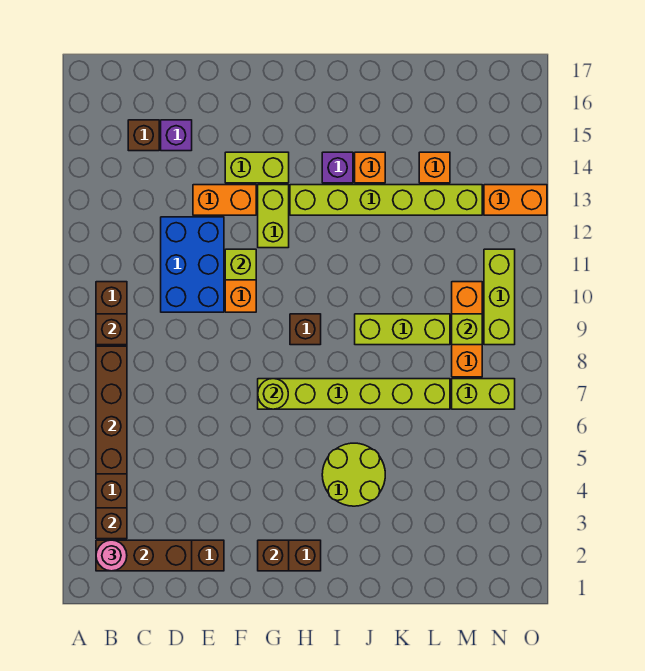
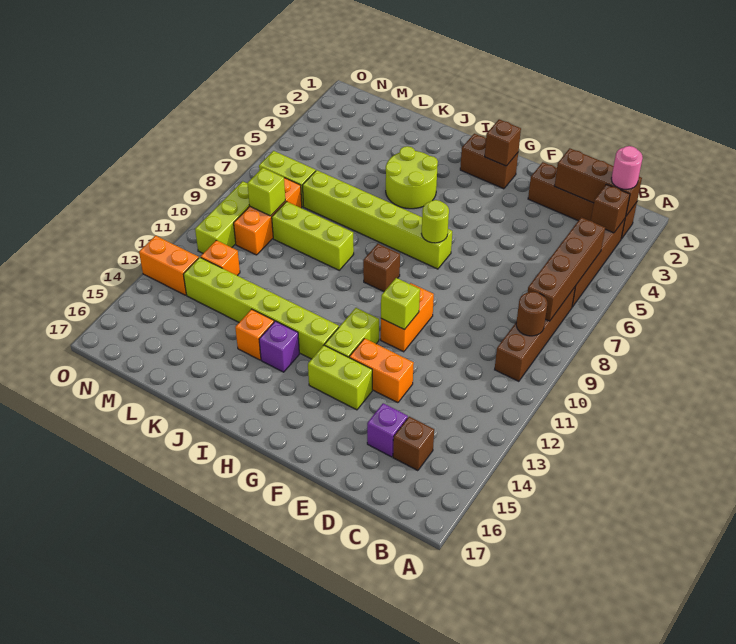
brown brick B9 level 2 -> brown round brick B9 level 2
blue brick D10:E12 level 1 -> none
orange brick L14 level 1 -> orange brick M12 level 1

